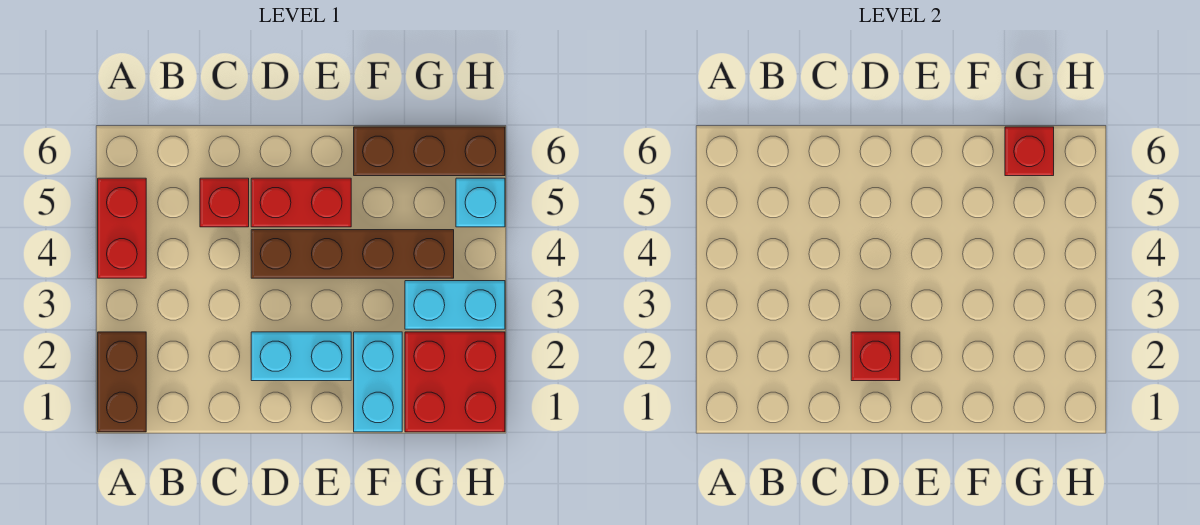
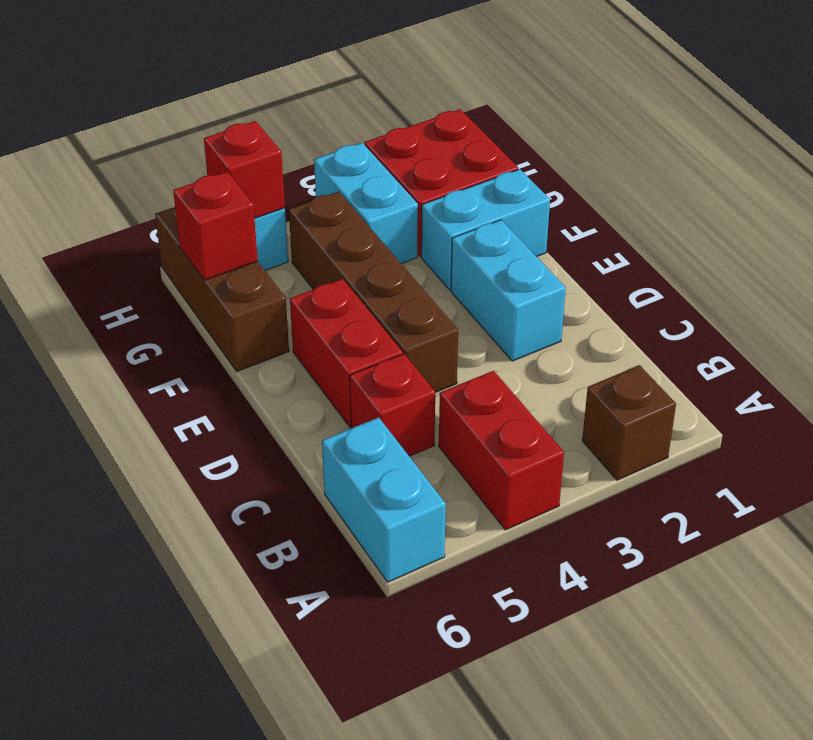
brown brick A1:A2 level 1 -> brown brick A2 level 1
red brick A4:A5 level 1 -> red brick A4:B4 level 1
none -> cyan brick A6:B6 level 1
red brick D2 level 2 -> red brick H5 level 2

